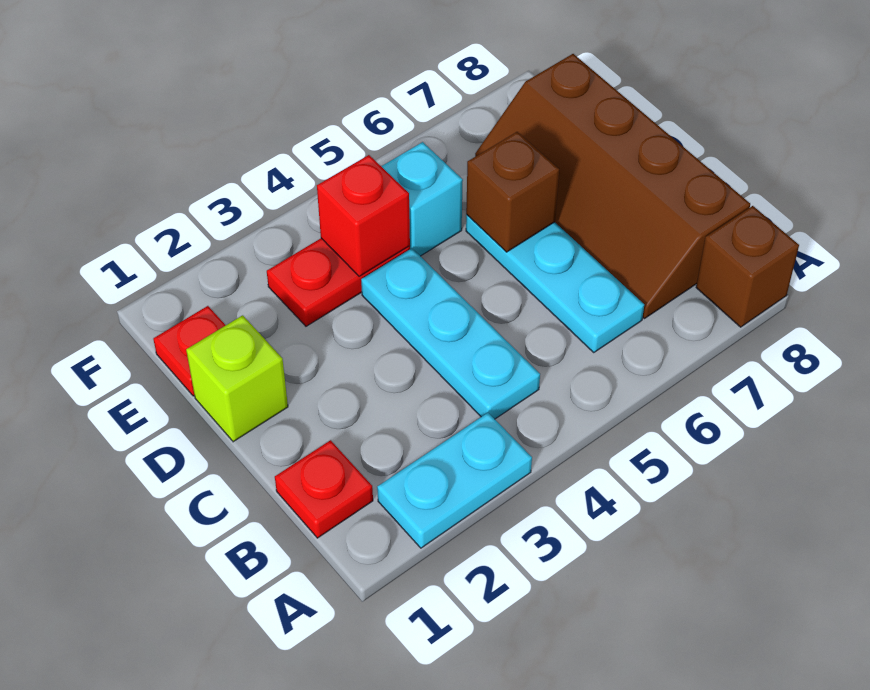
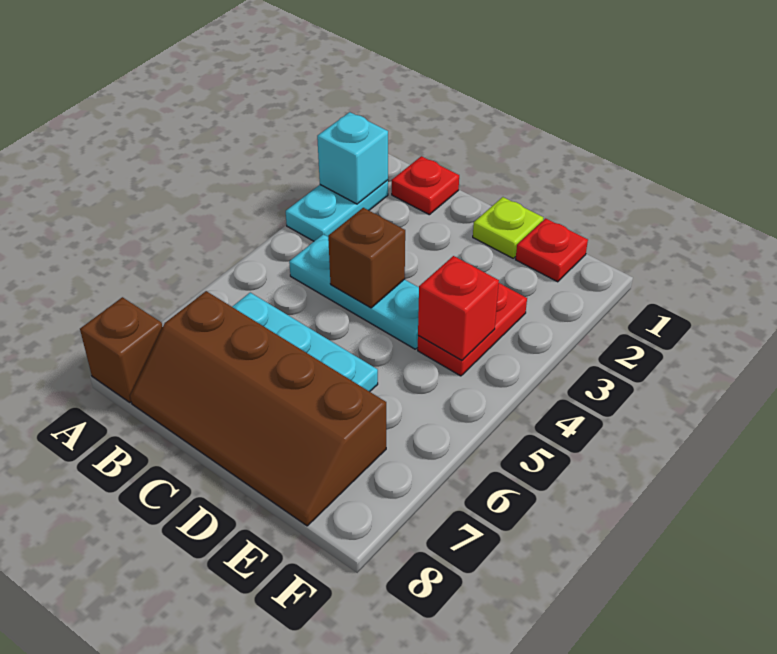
brown slope B7:E8 level 1 top 8 -> brown slope B7:E8 level 1 top 7
lime brick D1 level 1 -> lime plate D1 level 1
brown brick D6 level 2 -> brown brick C4 level 2
cyan brick E5 level 1 -> cyan brick A2 level 2

